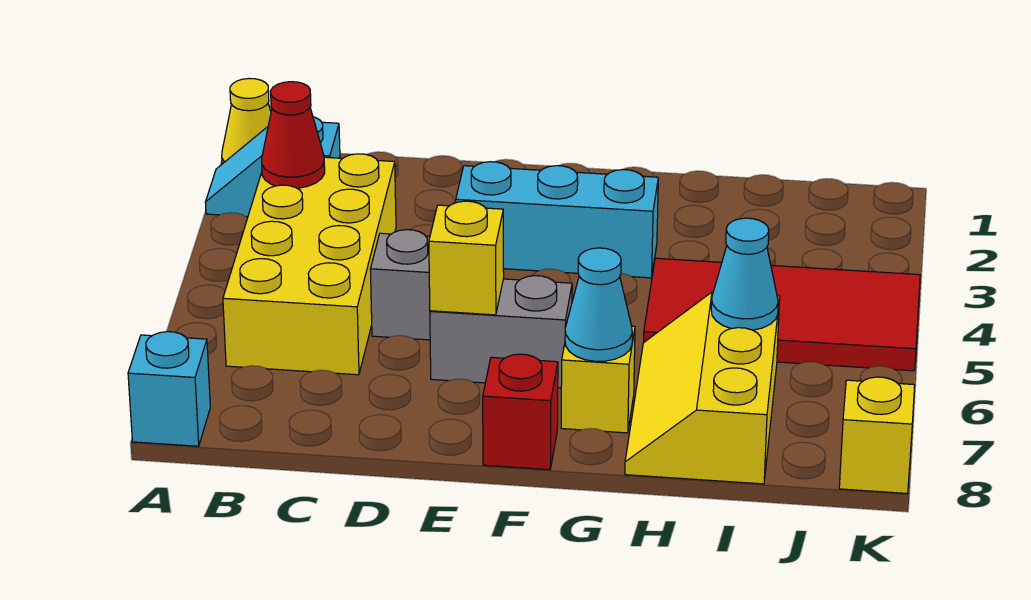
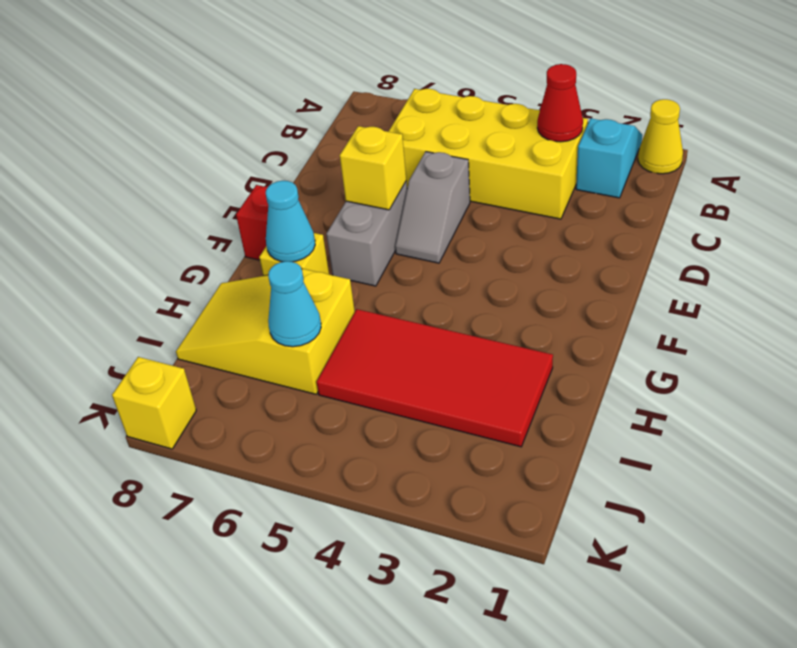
cyan brick A8 level 1 -> none
cyan brick E3:G3 level 1 -> none
red tile H4:K5 level 1 -> red tile H2:I5 level 1
yellow slope H6:I8 level 1 top I -> yellow slope H6:I8 level 1 top 6

